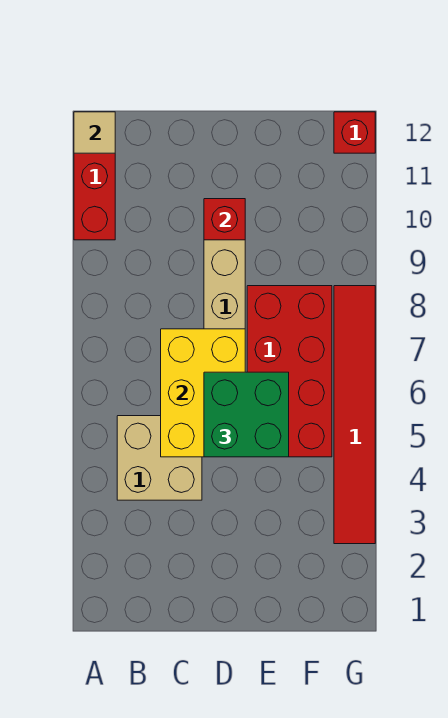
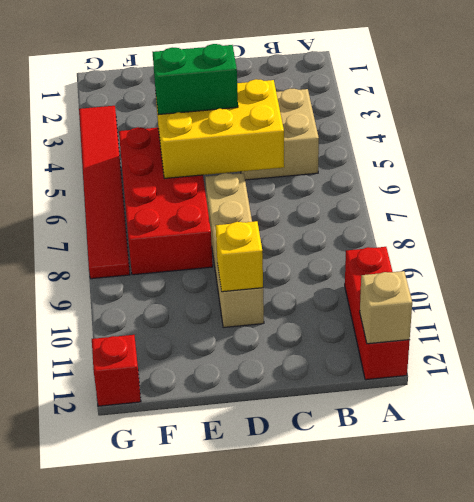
tan tile A12 level 2 -> tan brick A12 level 2
yellow brick C5:D7 level 2 -> yellow brick C5:E6 level 2
green brick D5:E6 level 3 -> green brick D5:E5 level 3
red brick D10 level 2 -> yellow brick D10 level 2

